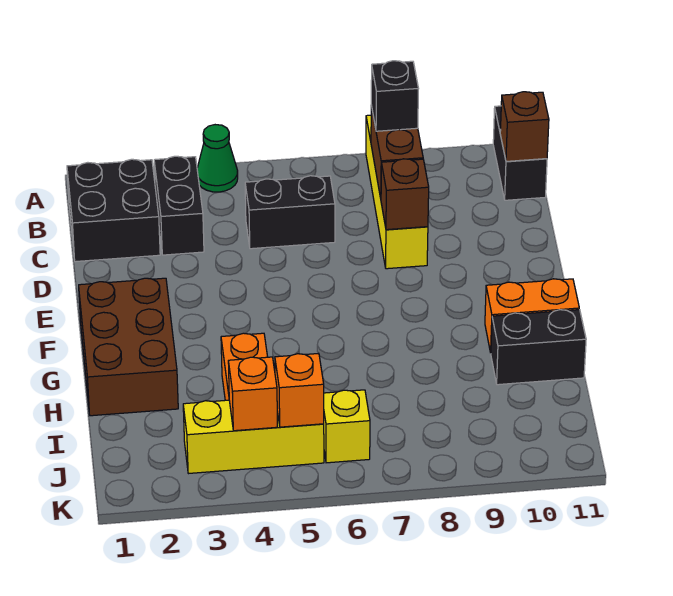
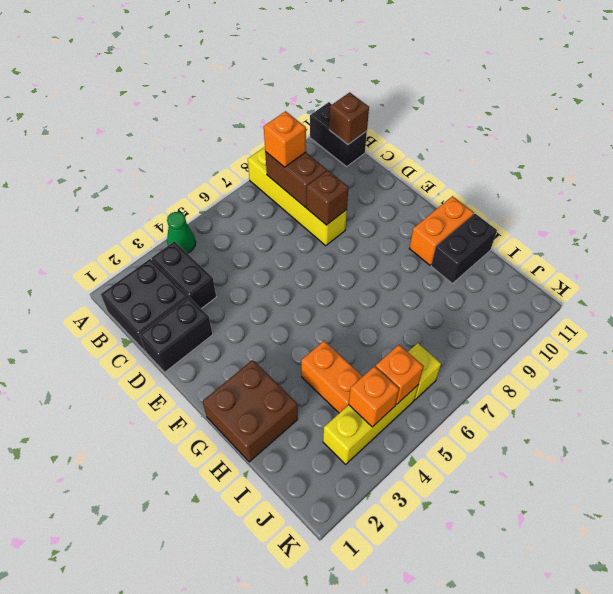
black brick B8 level 3 -> orange brick B8 level 3
black brick C5:C6 level 1 -> black brick D1:D2 level 1
brown brick F1:H2 level 1 -> brown brick G1:H2 level 1

